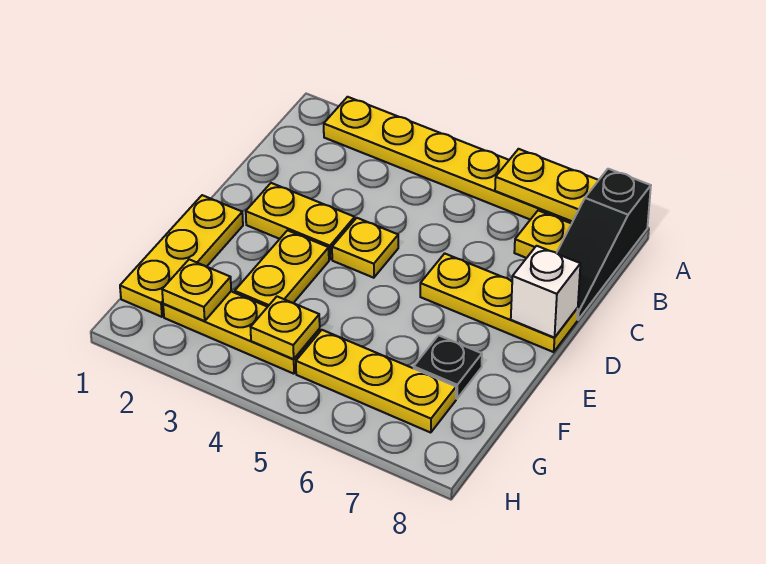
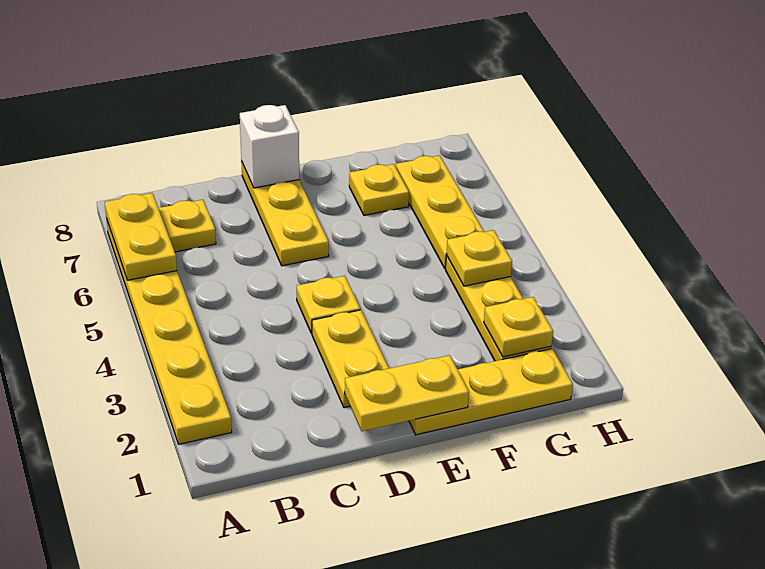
black slope A8:C8 level 1 top A -> none
yellow plate E3:F3 level 1 -> yellow plate D1:E1 level 2
black plate F7 level 1 -> yellow plate F7 level 1

